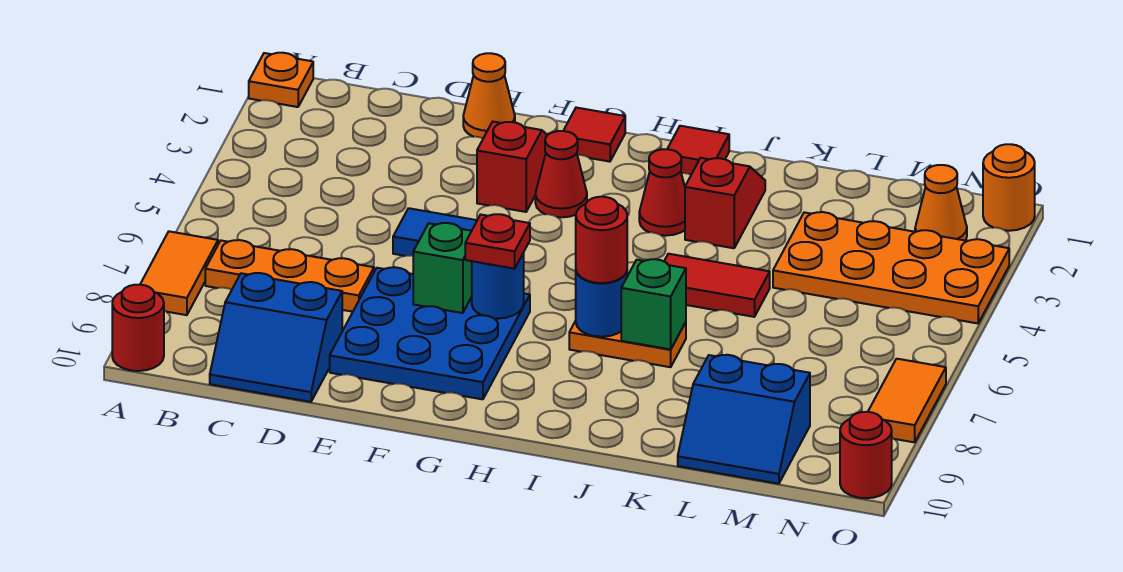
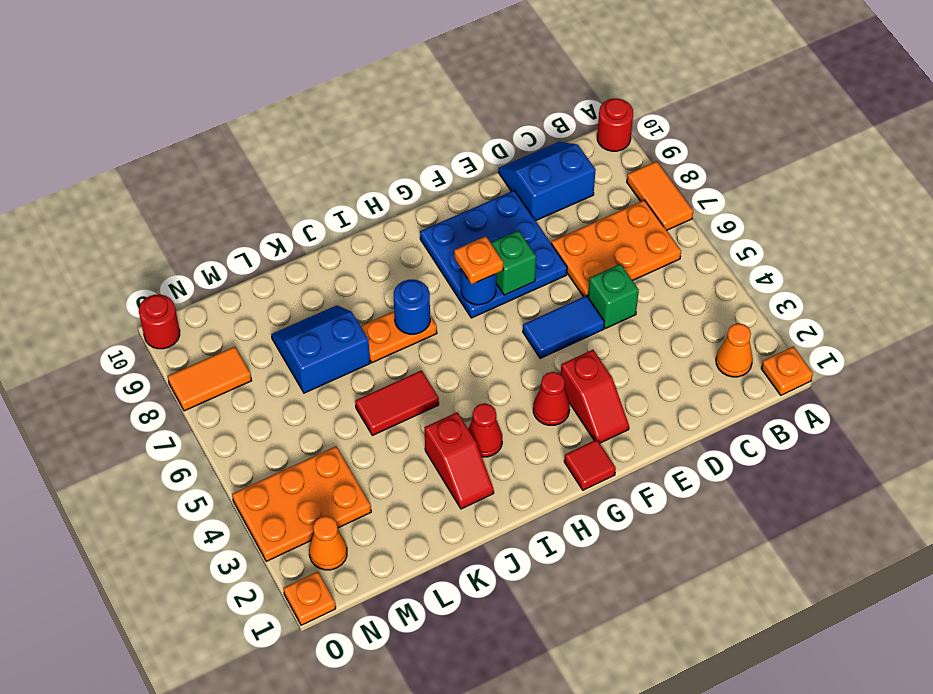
orange plate B7:D7 level 1 -> orange plate B6:D7 level 1
orange cone E1 level 1 -> orange cone B2 level 1
red plate G7 level 3 -> orange plate G7 level 3
red tile I1 level 1 -> none
red round brick I7 level 3 -> none
green brick J7 level 2 -> green brick D5 level 1
orange plate L3:O4 level 1 -> orange plate M3:O4 level 1
blue slope L9:M10 level 1 top 9 -> blue slope K7:L8 level 1 top 7
orange round brick O1 level 1 -> orange plate O1 level 1
orange tile O7:O8 level 1 -> orange tile N8:O8 level 1

